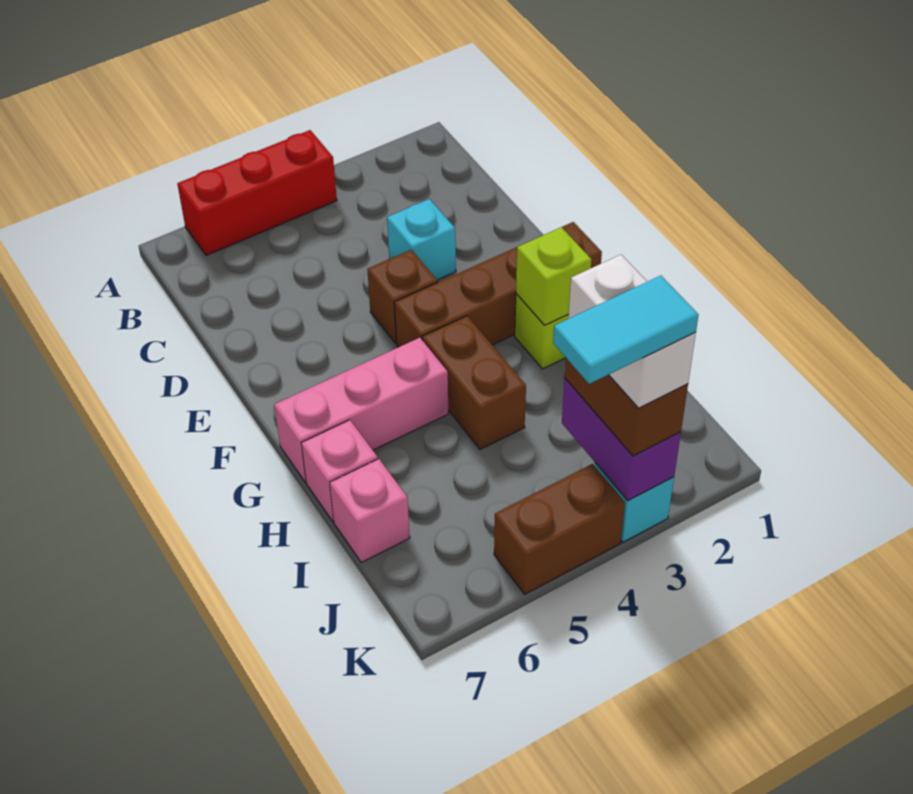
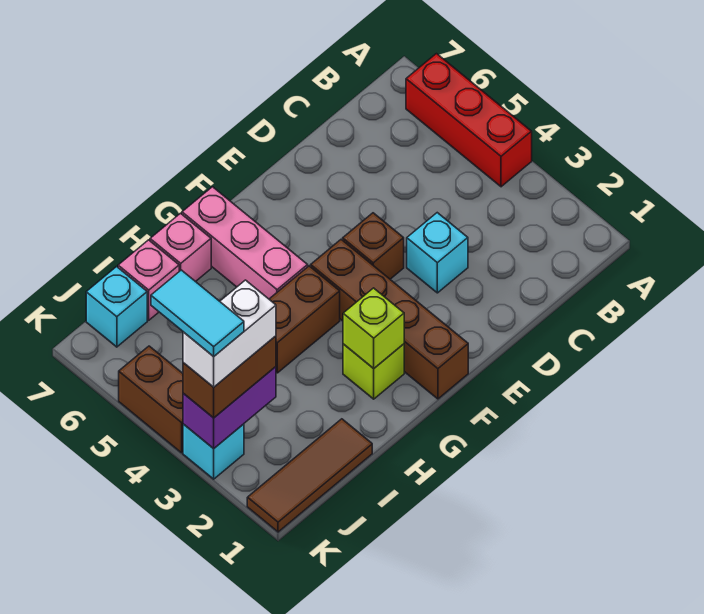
none -> brown tile I1:K1 level 1
none -> cyan brick J7 level 1

